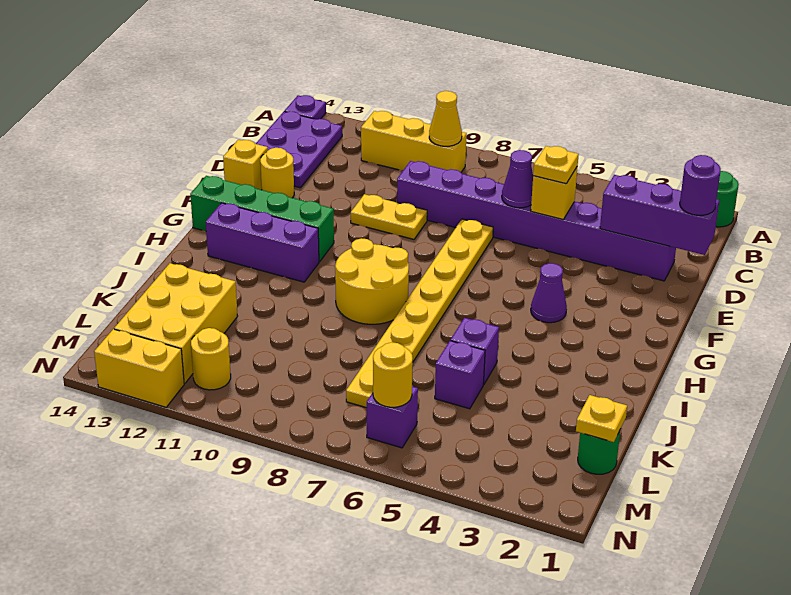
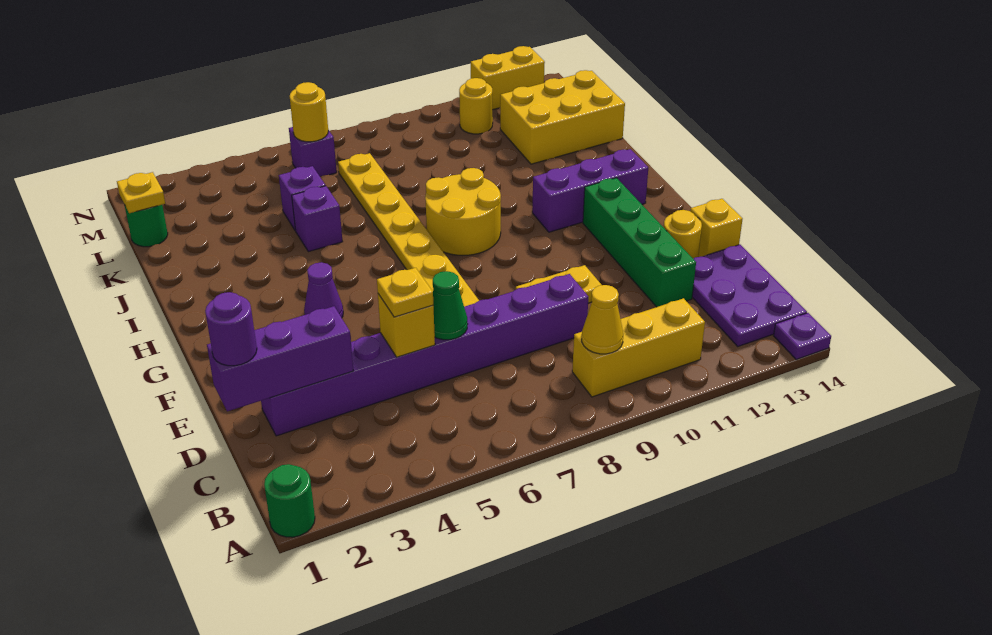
purple cone D6 level 2 -> green cone D6 level 2
green brick G11:G14 level 1 -> green brick D12:G12 level 1
yellow brick K12:M13 level 1 -> yellow brick K12:L14 level 1

